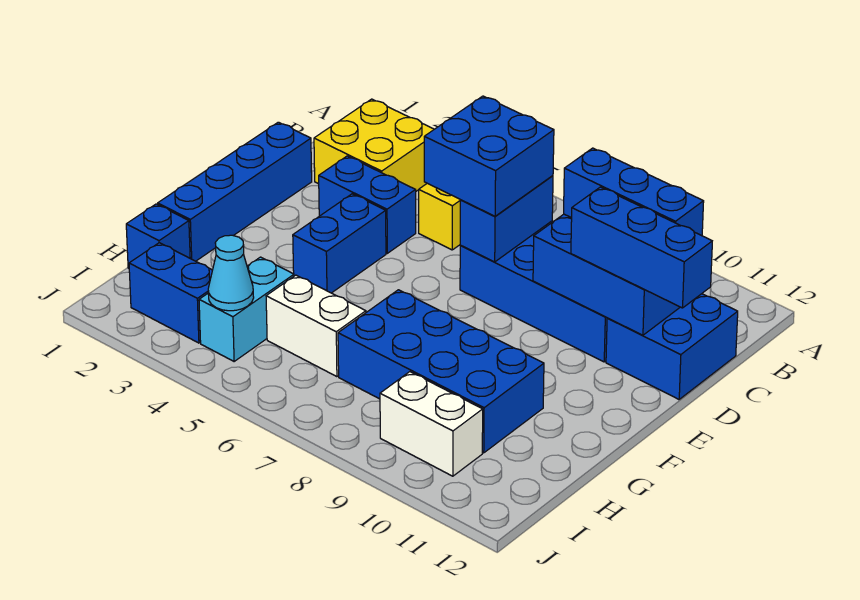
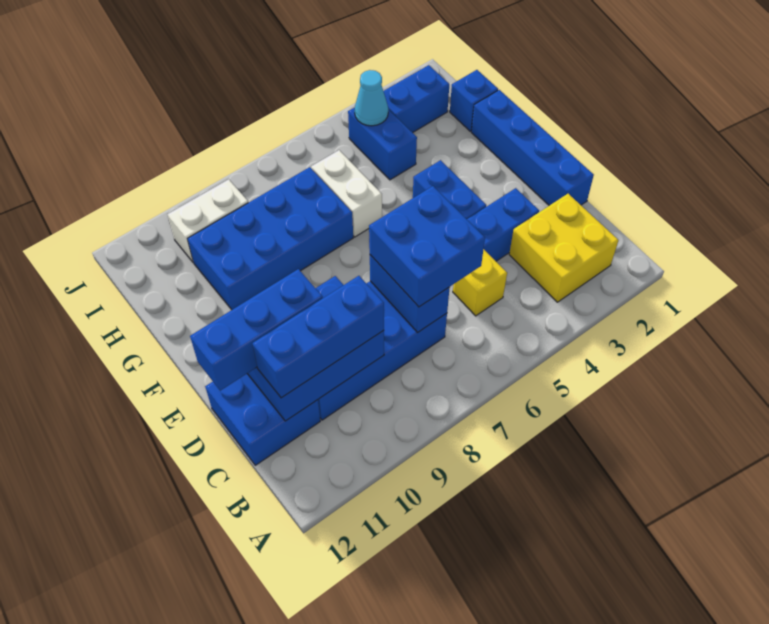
cyan brick H4:I4 level 1 -> blue brick H4:I4 level 1
white brick H5:H6 level 1 -> white brick G6:H6 level 1

